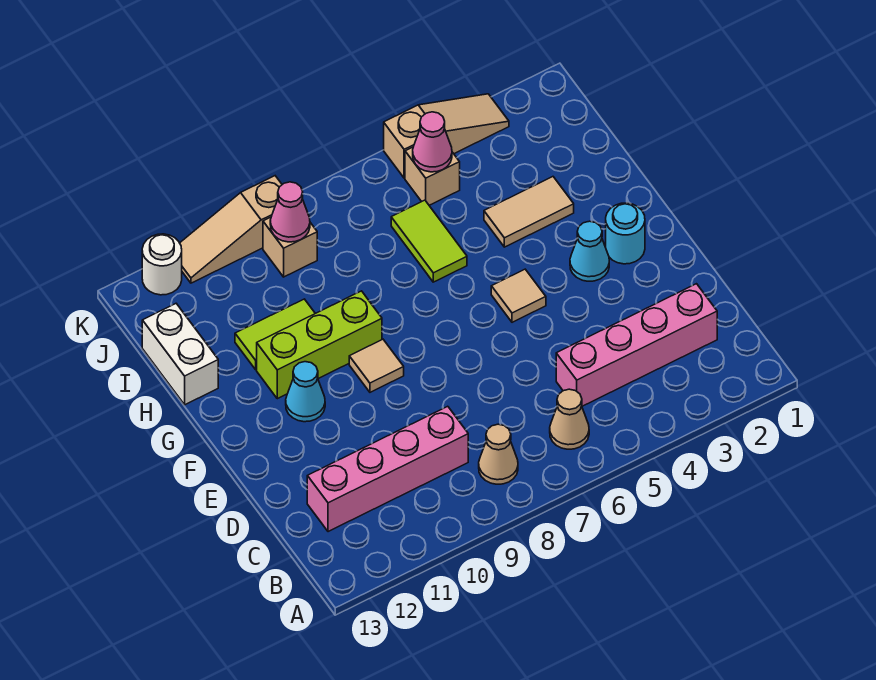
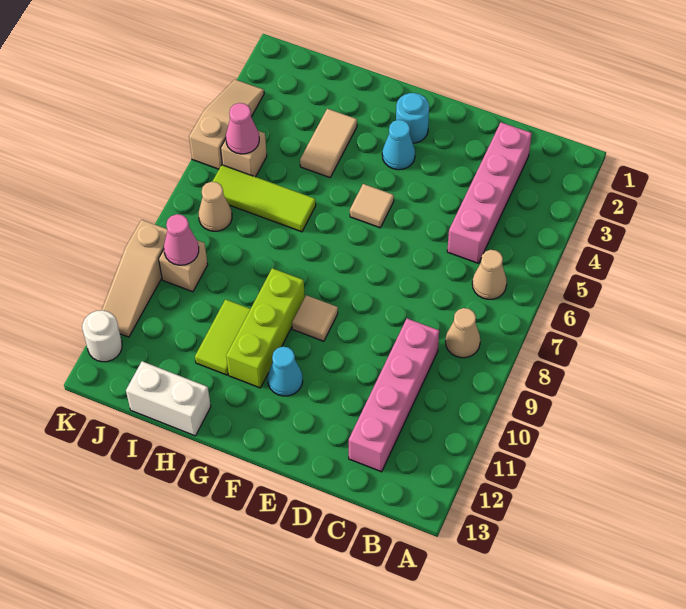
lime tile H6:I6 level 1 -> lime tile H6:J6 level 1
none -> tan cone J7 level 1

